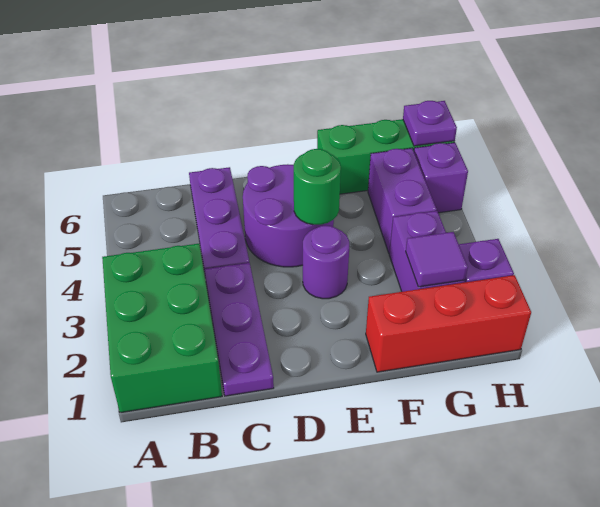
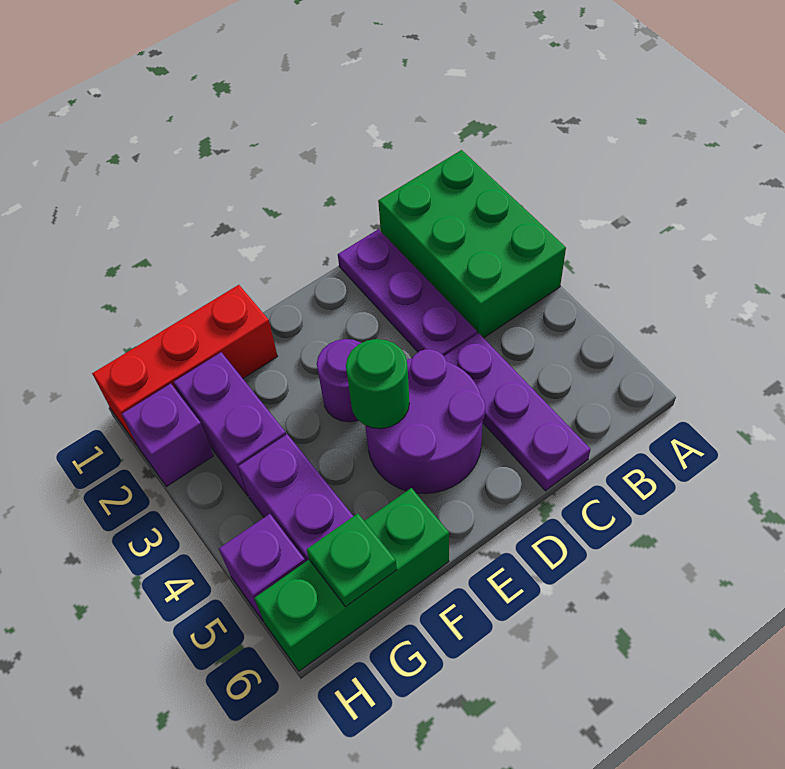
purple tile G2 level 2 -> none
none -> green plate G6 level 2
purple plate H6 level 2 -> none

